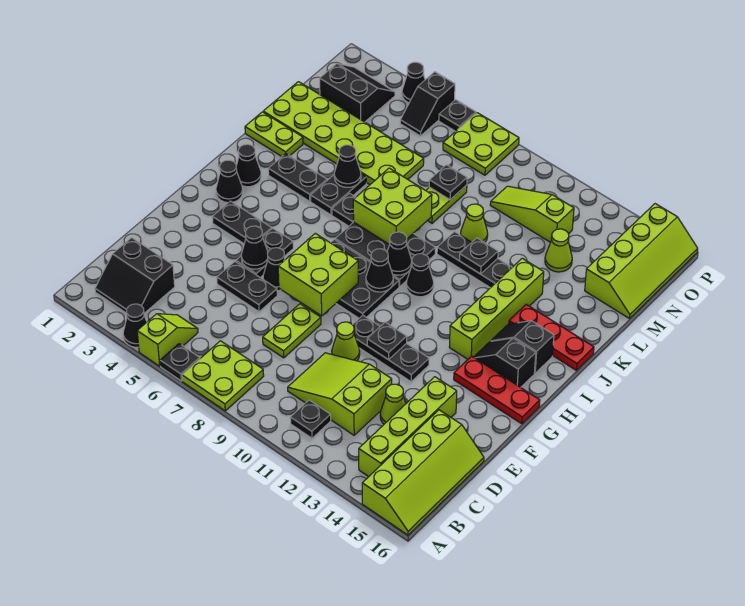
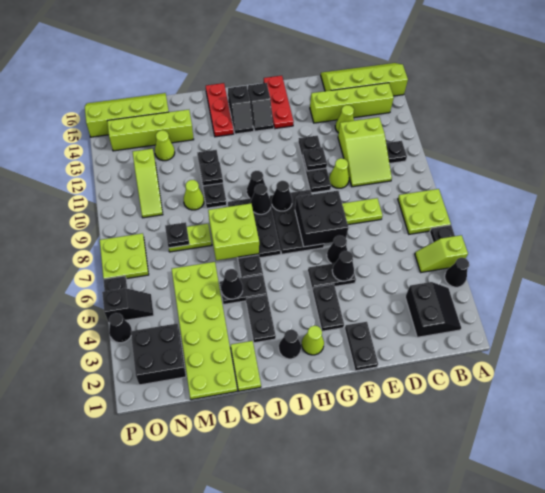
black plate E5:E6 level 1 -> black plate F1:F2 level 1
lime brick F7:G8 level 2 -> black brick F7:G8 level 2
black cone H2 level 1 -> lime cone H2 level 1
lime brick H13:K13 level 1 -> lime brick L14:O14 level 1
black slope N2:O3 level 1 top N -> black brick N2:O3 level 1

